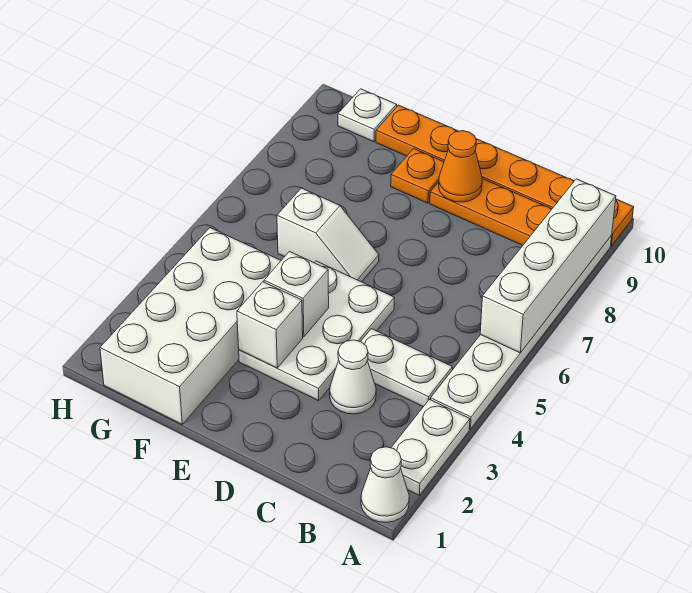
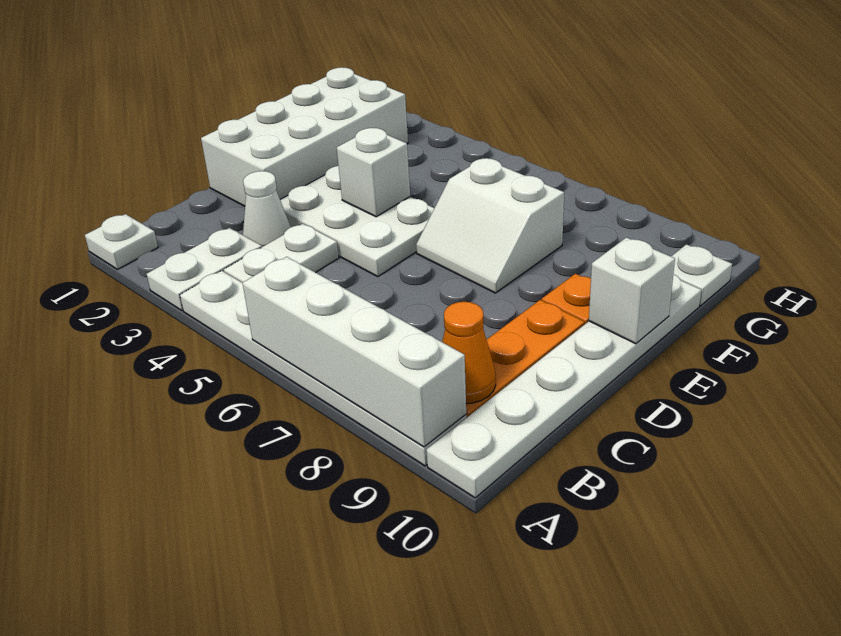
white cone A1 level 1 -> white plate A1 level 1
white plate A2:A3 level 1 -> white plate A3:B3 level 1
orange plate A10:F10 level 1 -> white plate A10:F10 level 1
orange cone D9 level 2 -> orange cone B9 level 2
white brick E3 level 2 -> white brick E10 level 2
white slope E6:F6 level 1 top F -> white slope E6:F7 level 1 top F
white brick F1:G4 level 1 -> white brick D1:G2 level 1

